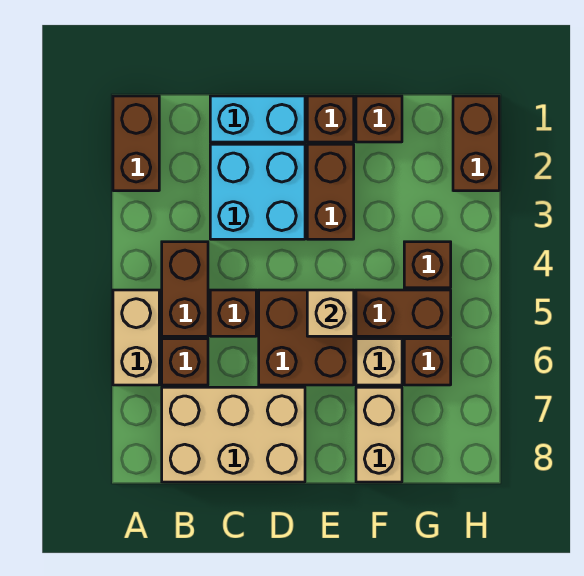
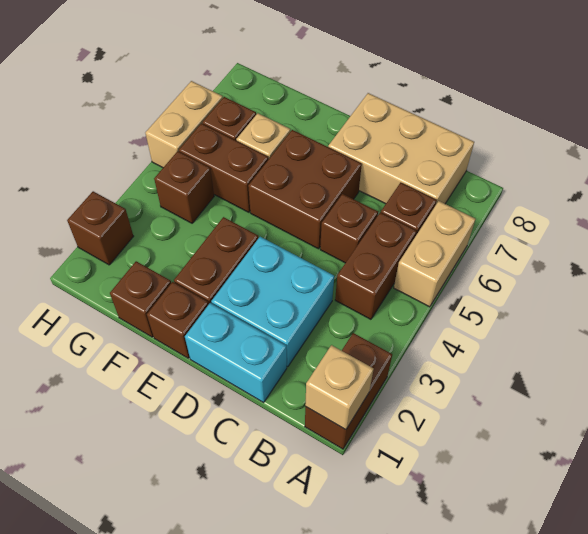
tan brick E5 level 2 -> tan brick A1 level 2
tan brick F7:F8 level 1 -> tan brick H5:H6 level 1
brown brick H1:H2 level 1 -> brown brick H2 level 1

